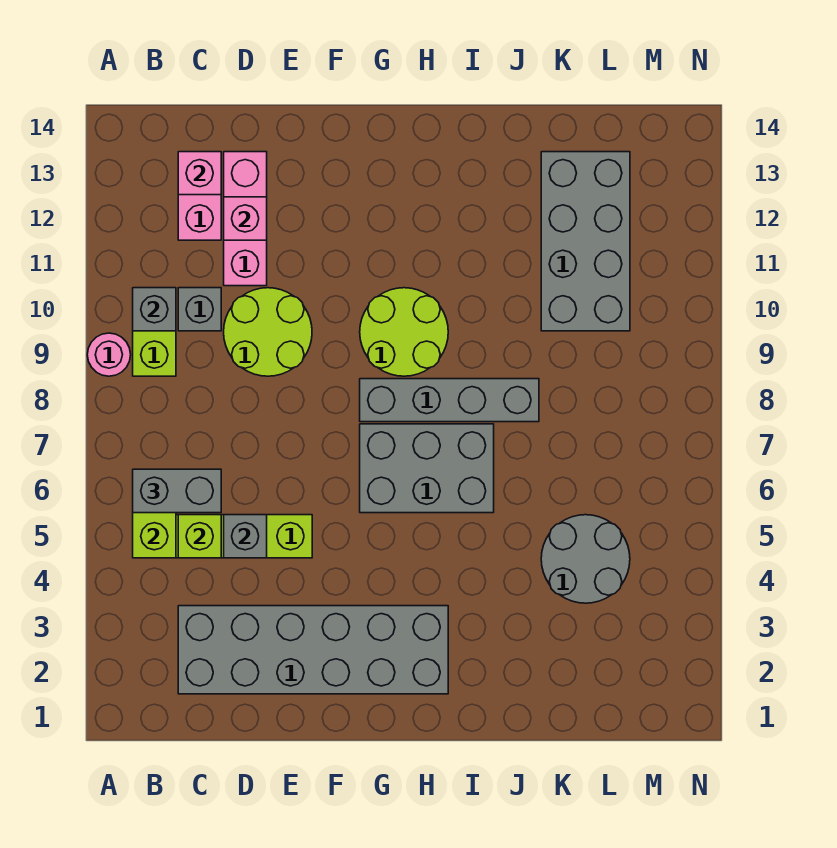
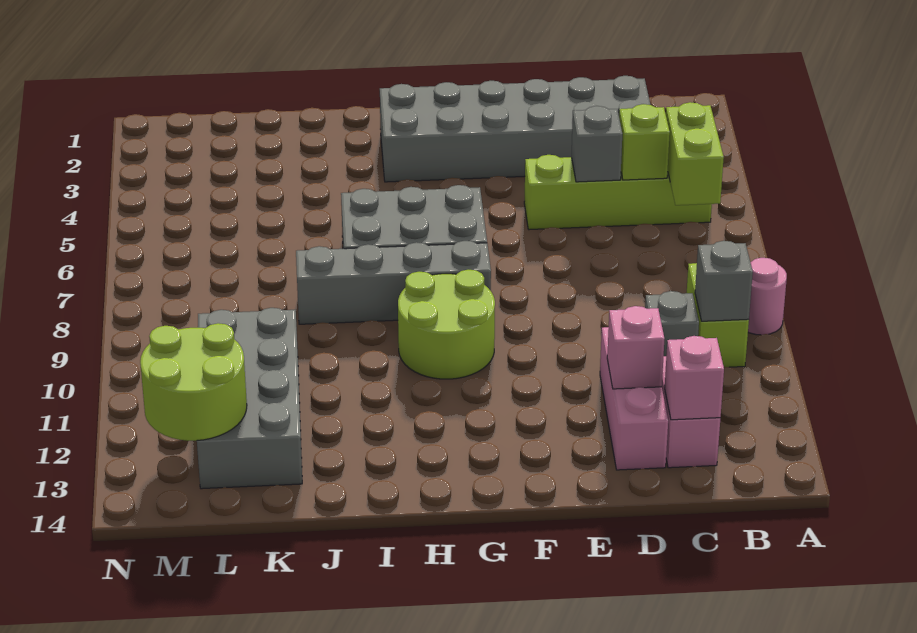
grey brick B6:C6 level 3 -> none
lime round brick D9:E10 level 1 -> lime round brick L12:M13 level 2
grey round brick K4:L5 level 1 -> none

